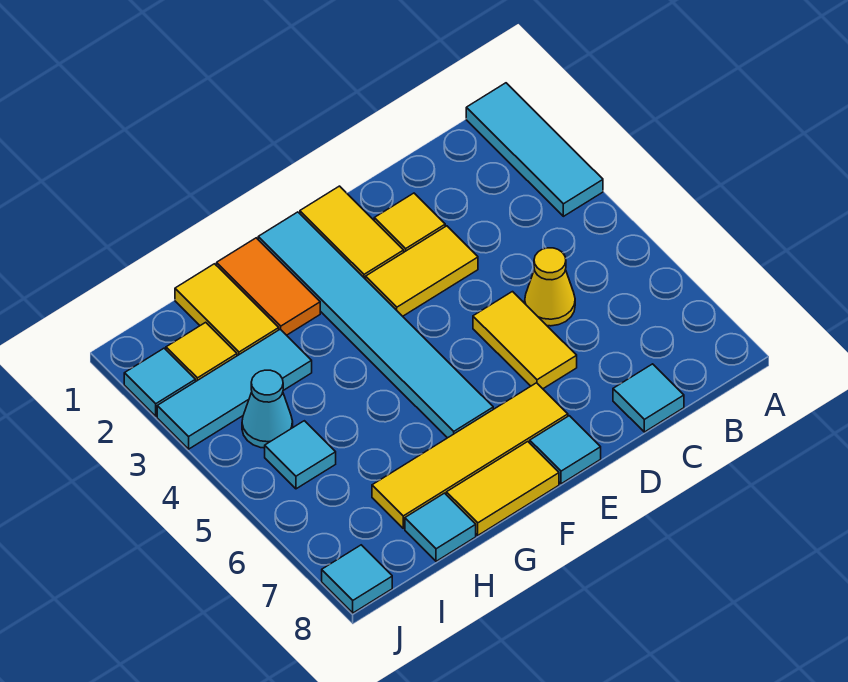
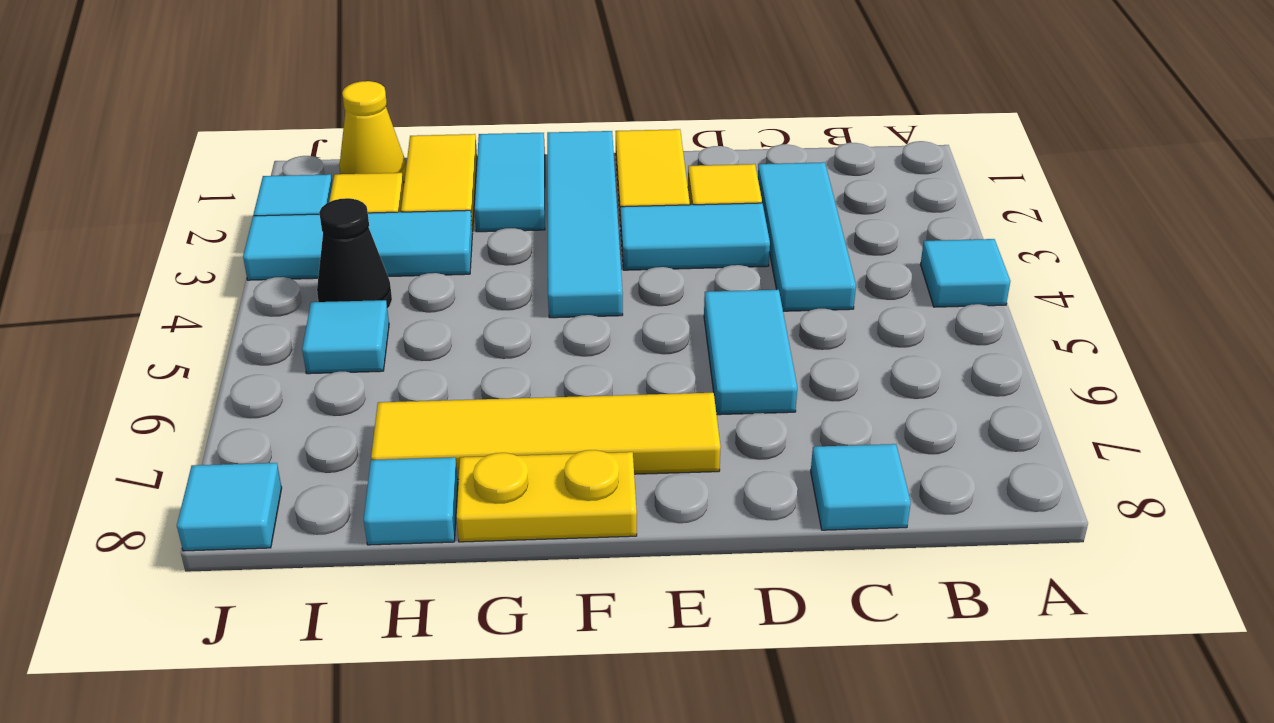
cyan tile A1:A3 level 1 -> cyan tile C2:C4 level 1
yellow cone C5 level 1 -> yellow cone I1 level 1
yellow tile D3:E3 level 1 -> cyan tile D3:E3 level 1
yellow tile D5:D6 level 1 -> cyan tile D5:D6 level 1
cyan tile E8 level 1 -> cyan tile A4 level 1
cyan tile F1:F6 level 1 -> cyan tile F1:F4 level 1
yellow tile F8:G8 level 1 -> yellow plate F8:G8 level 1
orange tile G1:G2 level 1 -> cyan tile G1:G2 level 1
cyan cone I4 level 1 -> black cone I4 level 1

